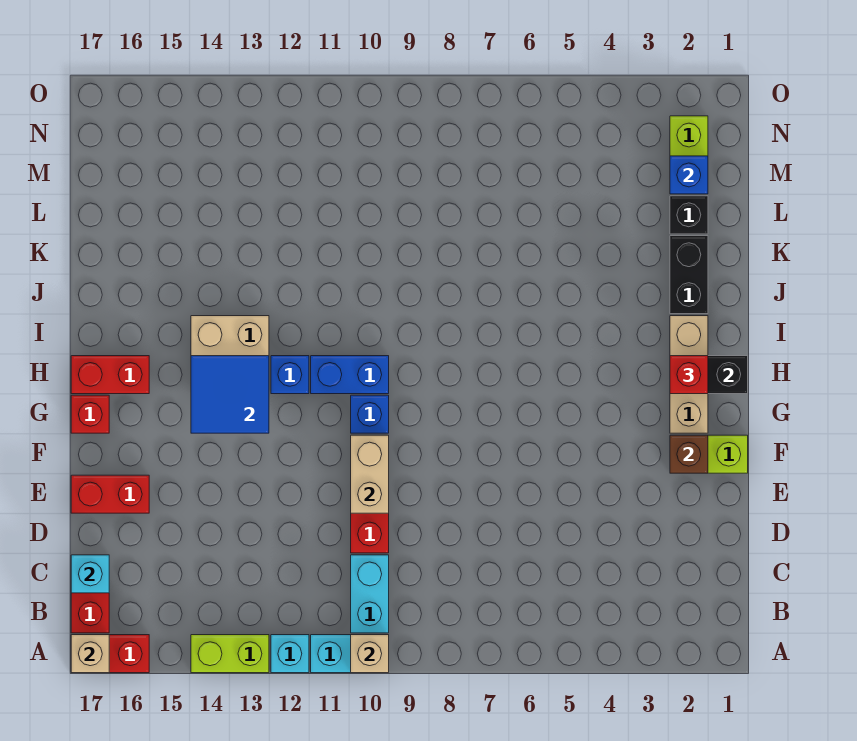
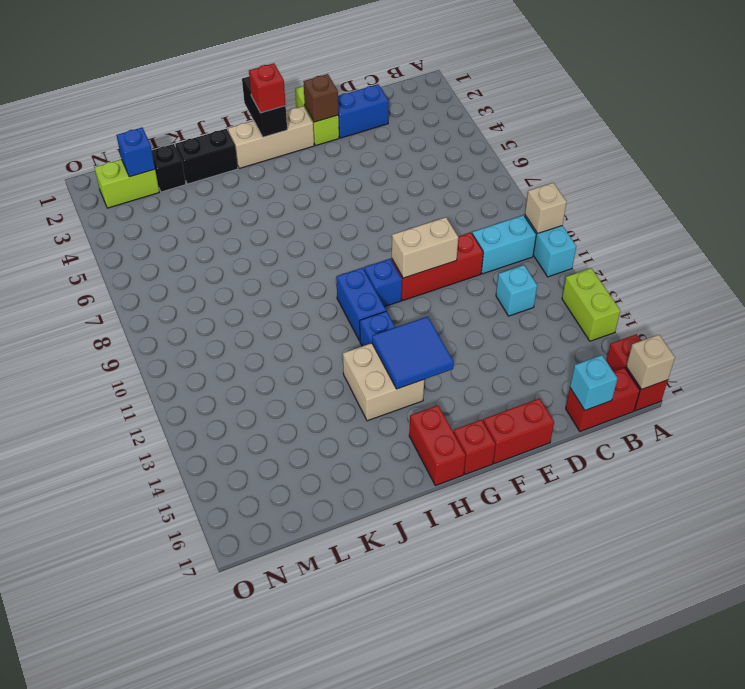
cyan brick A12 level 1 -> cyan brick C12 level 1
none -> blue brick D2:E2 level 1
red brick E16:E17 level 1 -> red brick E17:F17 level 1

